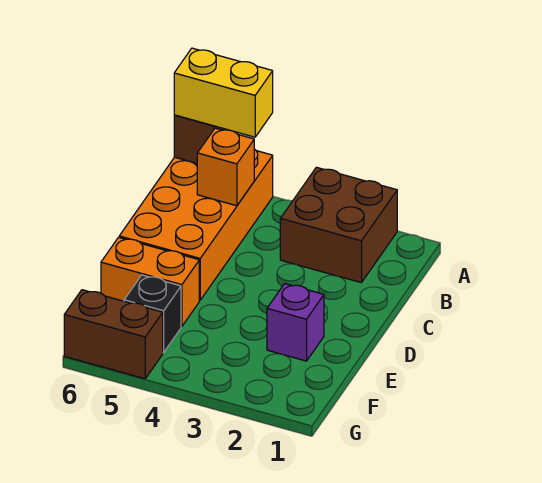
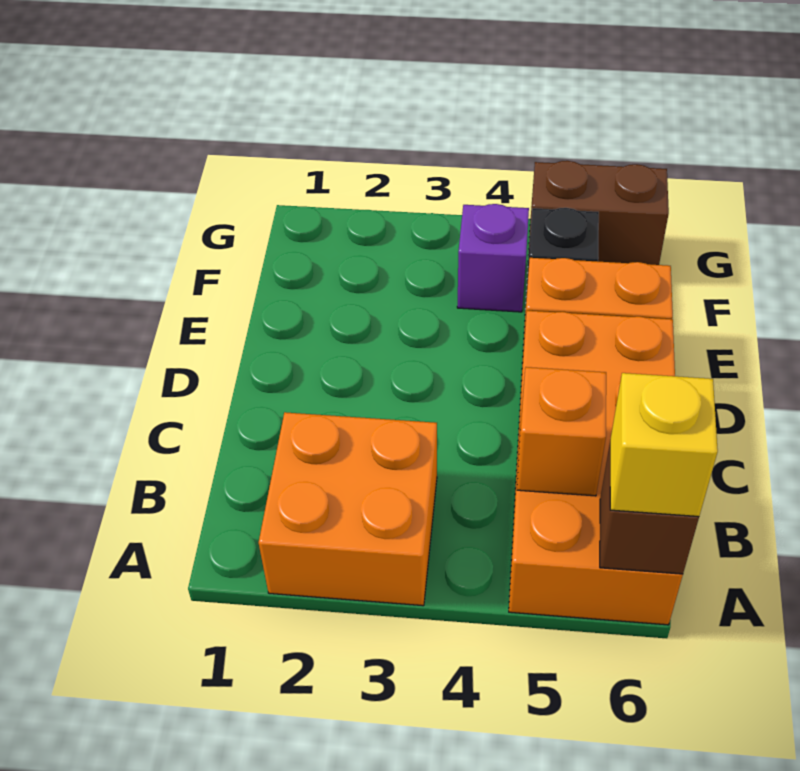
brown brick A2:B3 level 1 -> orange brick A2:B3 level 1
yellow brick A5:A6 level 3 -> yellow brick A6 level 3
purple brick E2 level 1 -> purple brick F4 level 1

